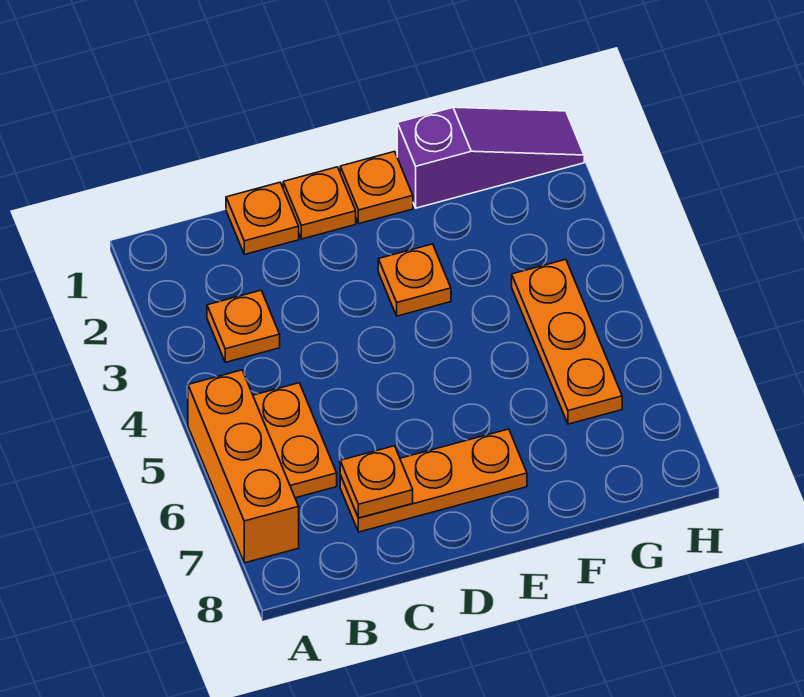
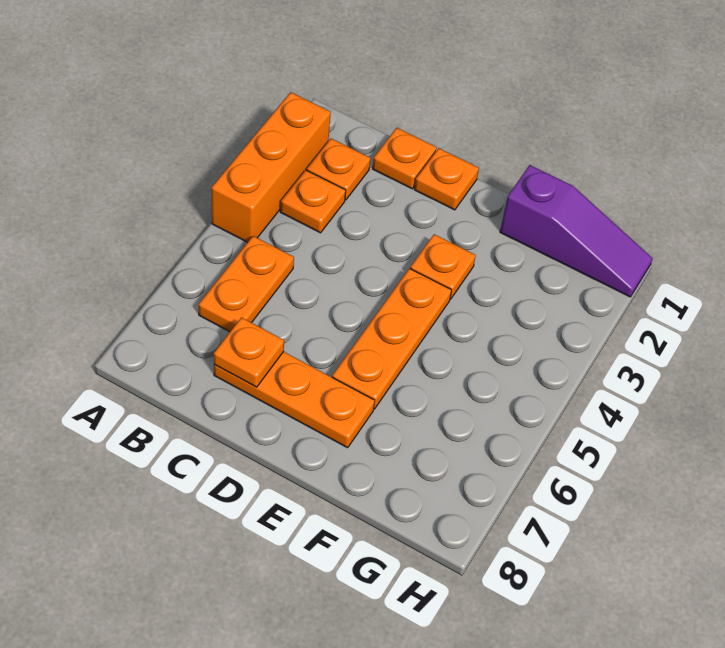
orange brick A5:A7 level 1 -> orange brick A2:A4 level 1
orange plate E1 level 1 -> orange plate B2 level 1
orange plate G4:G6 level 1 -> orange plate E4:E6 level 1

